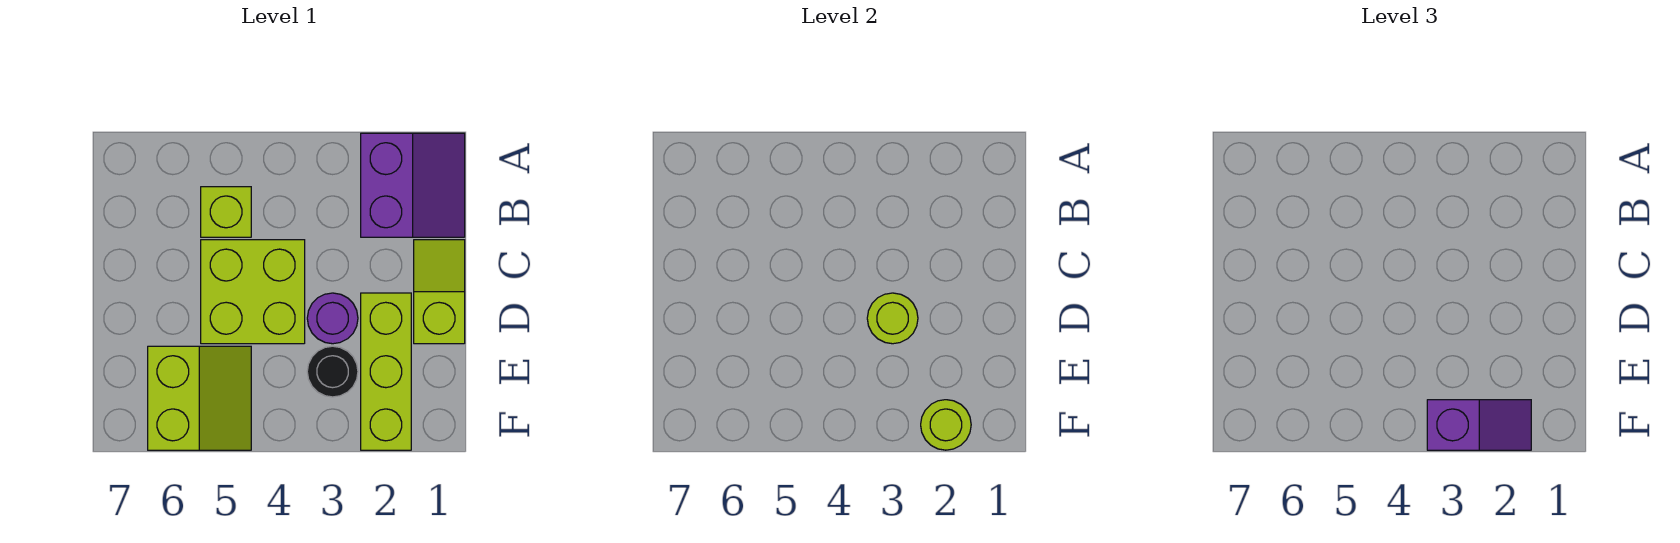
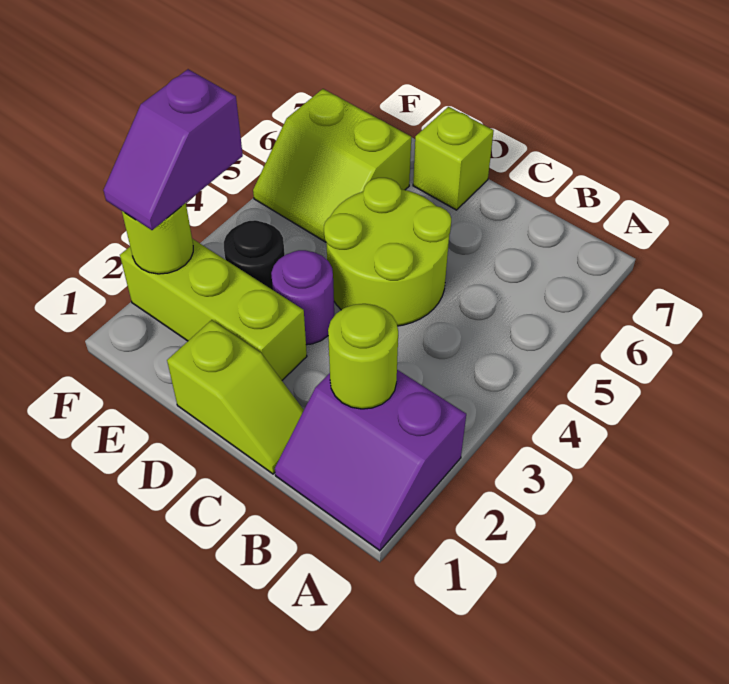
lime brick B5 level 1 -> lime brick D7 level 1
lime brick C4:D5 level 1 -> lime round brick C4:D5 level 1
lime round brick D3 level 2 -> lime round brick B2 level 2

